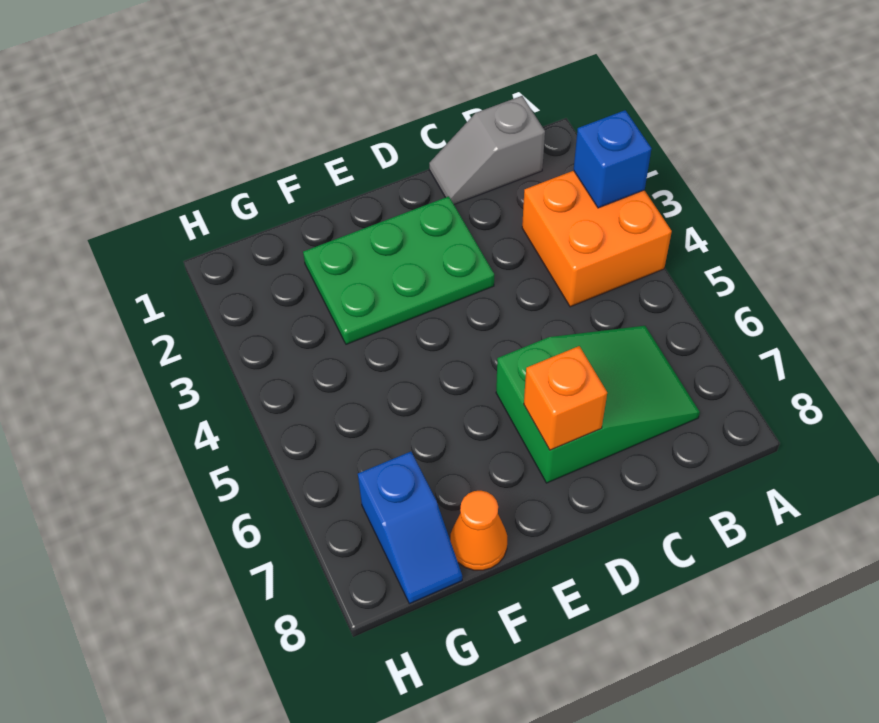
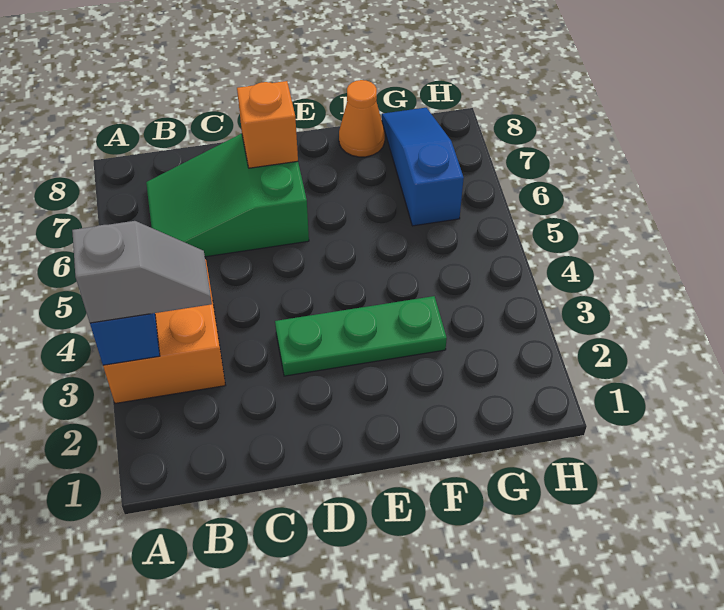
grey slope B1:C1 level 1 top B -> grey slope A3:B3 level 3 top A
green plate D2:F3 level 1 -> green plate D3:F3 level 1
blue slope G7:G8 level 1 top 7 -> blue slope G6:G8 level 1 top 6

